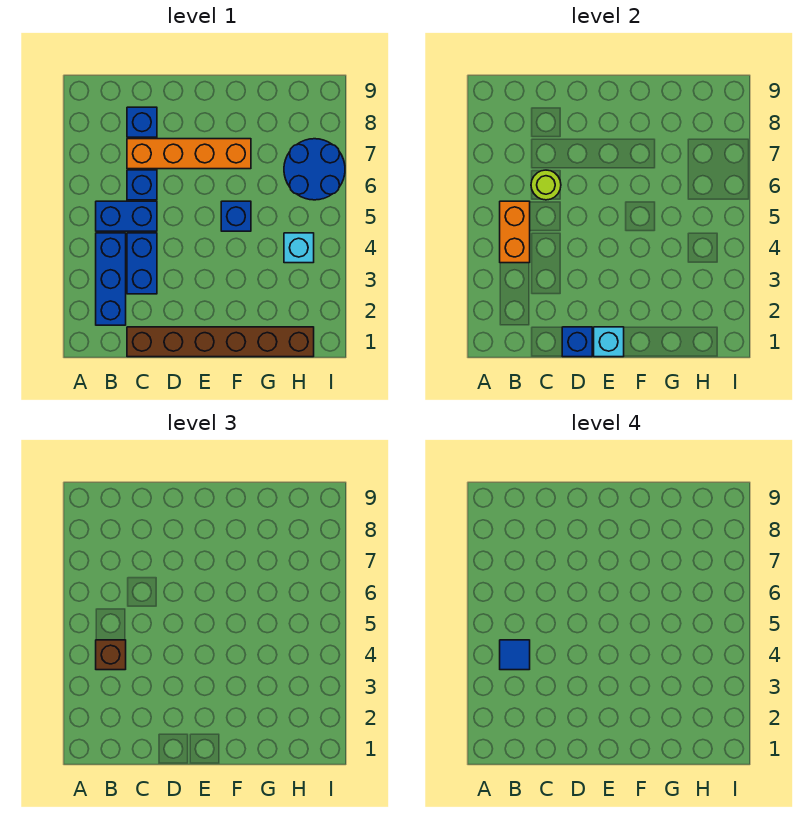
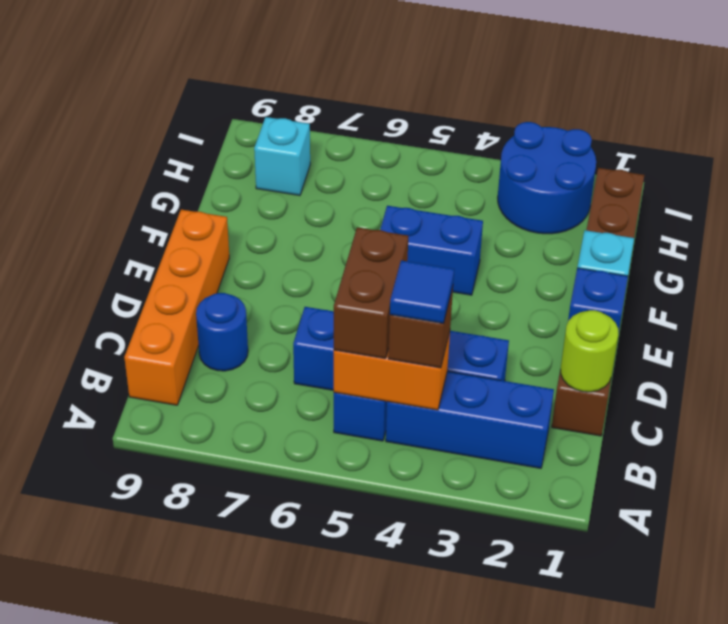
none -> brown brick B5:C5 level 3
lime round brick C6 level 2 -> lime round brick C1 level 2
orange brick C7:F7 level 1 -> orange brick B9:E9 level 1
blue brick C8 level 1 -> blue round brick C8 level 1
blue brick F5 level 1 -> blue brick F4:F5 level 1
cyan brick H4 level 1 -> cyan brick H8 level 1
blue round brick H6:I7 level 1 -> blue round brick H2:I3 level 1

